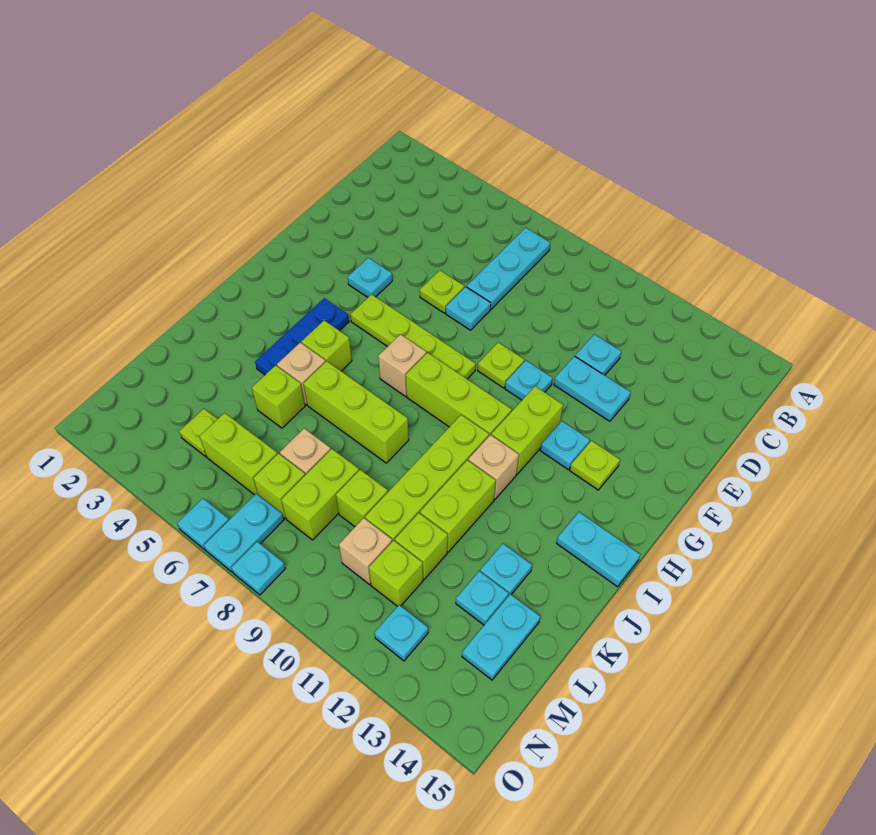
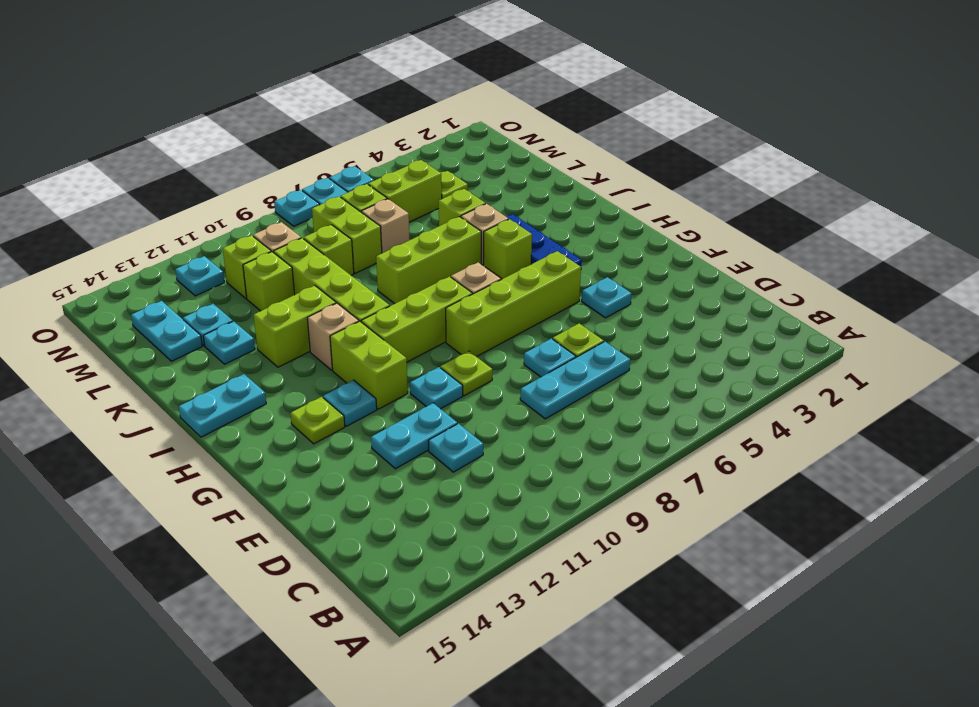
cyan plate B7:D7 level 1 -> cyan plate D6:D8 level 1
lime plate G5:G8 level 1 -> lime brick G5:G8 level 1
lime brick J11:K11 level 1 -> lime brick J11:J12 level 1

